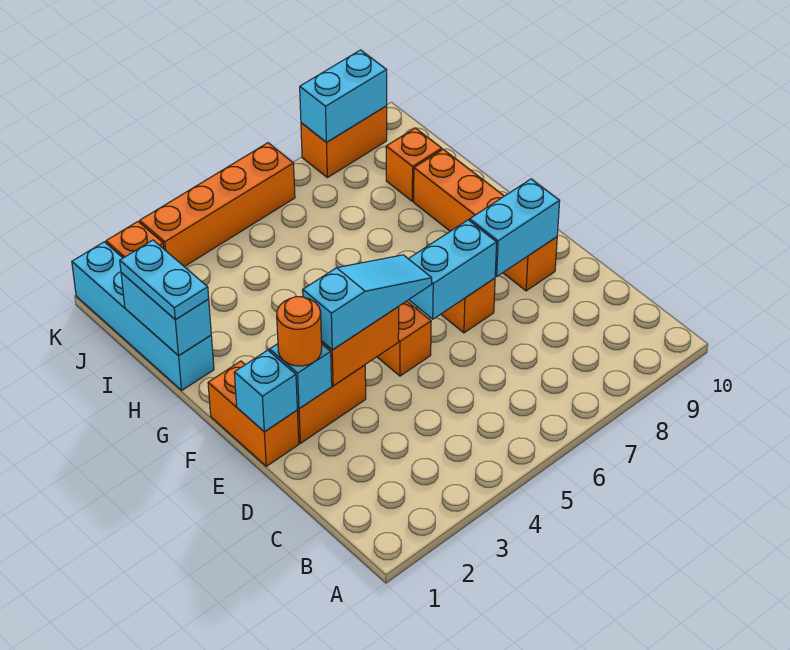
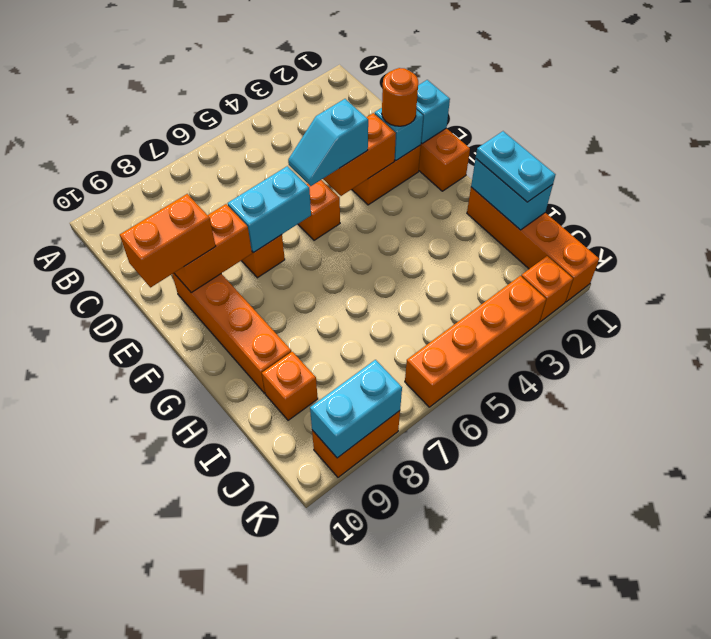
cyan slope E3:E5 level 3 top 3 -> cyan slope E4:E5 level 3 top 4
cyan brick E8:E9 level 2 -> orange brick E8:E9 level 2
none -> orange brick E9:E10 level 3
cyan brick H1:K1 level 1 -> orange brick H1:K1 level 1

